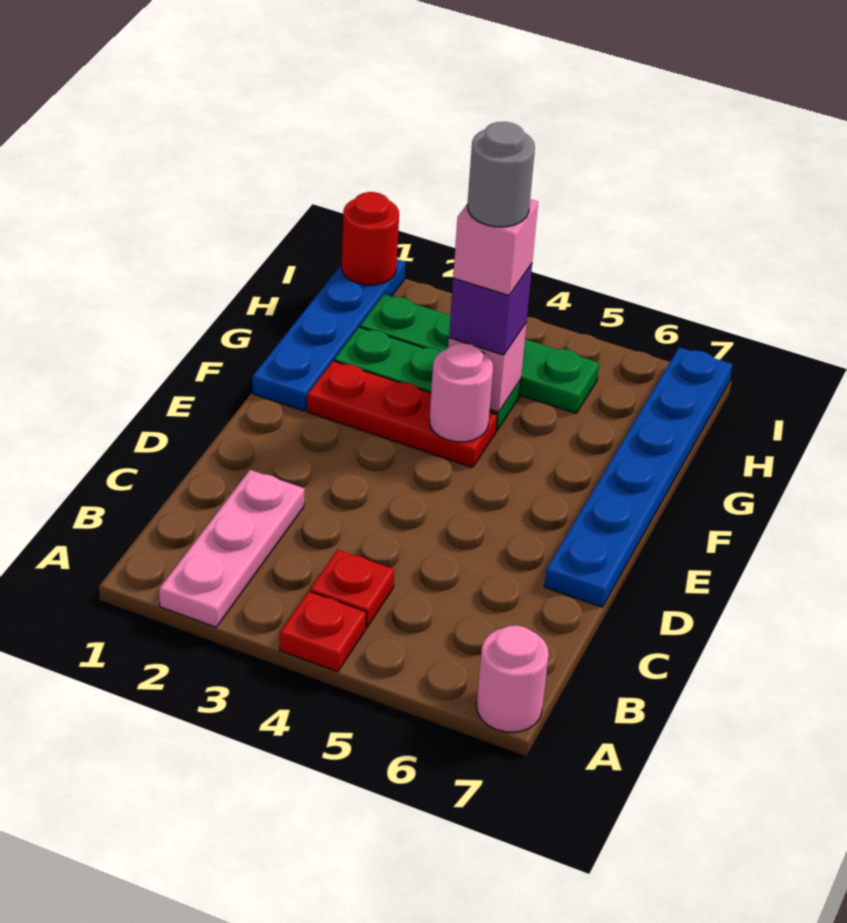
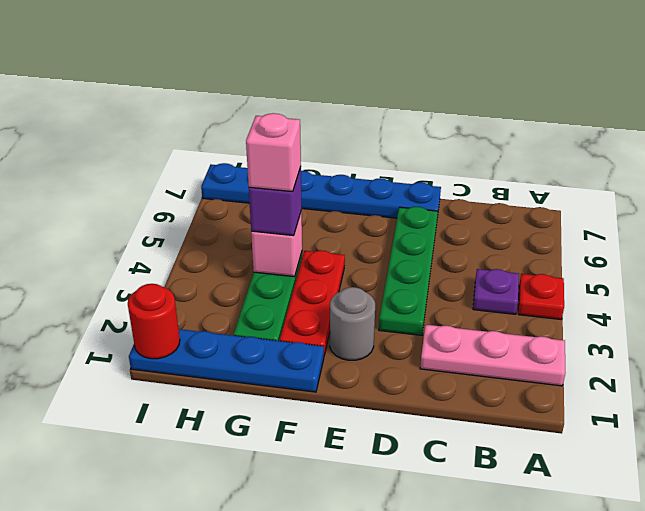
pink round brick A7 level 1 -> none
red plate B4 level 1 -> purple plate B4 level 1
pink round brick F4 level 2 -> none
grey round brick G4 level 5 -> grey round brick E2 level 1
green plate H2:H5 level 1 -> green plate D3:D6 level 1

